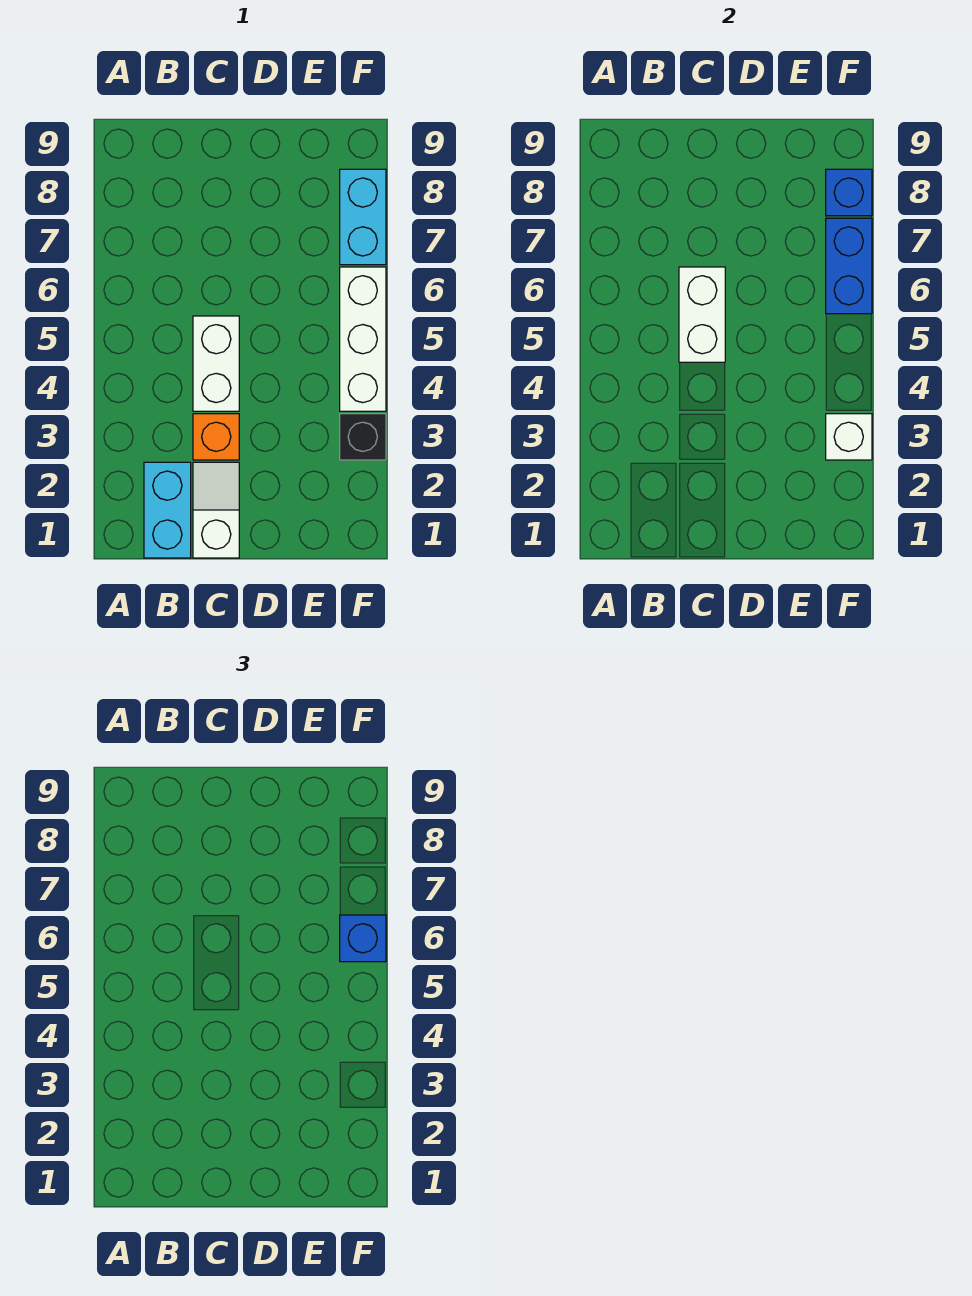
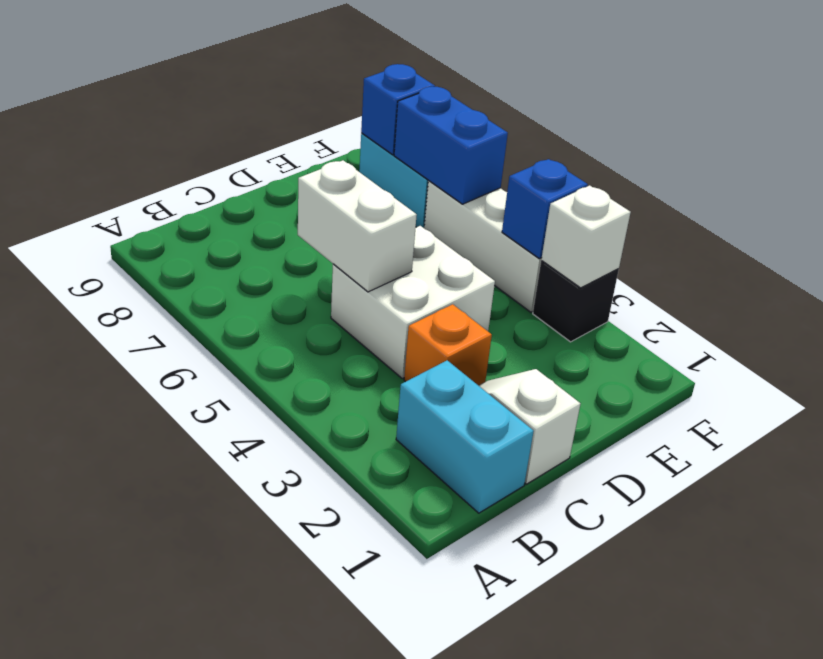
white brick C4:C5 level 1 -> white brick C4:D5 level 1
blue brick F6 level 3 -> blue brick F4 level 2

